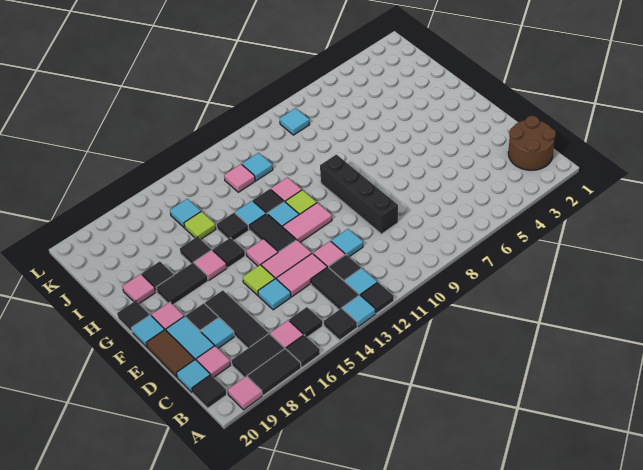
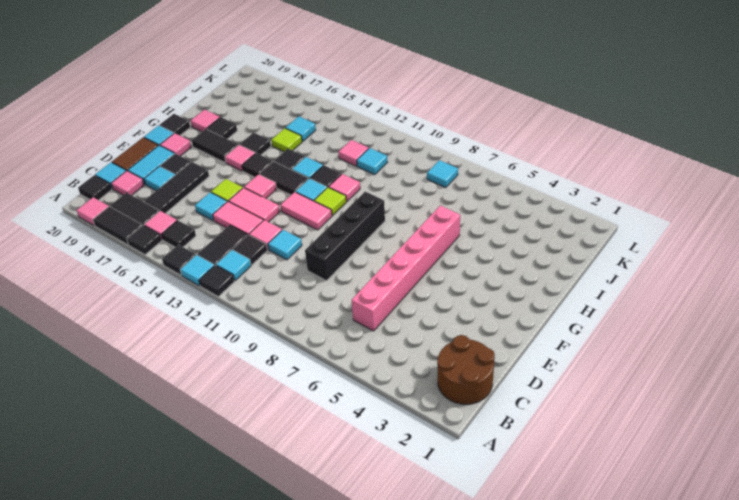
none -> pink brick C6:H6 level 1
black tile F13:G13 level 1 -> black tile G13:G14 level 1

